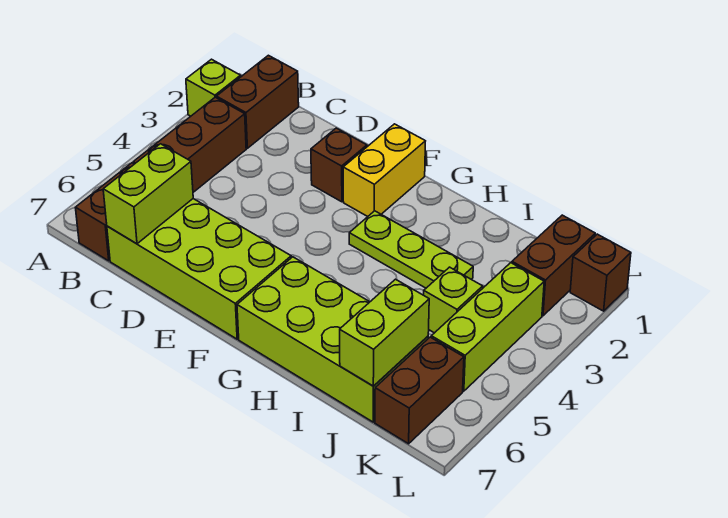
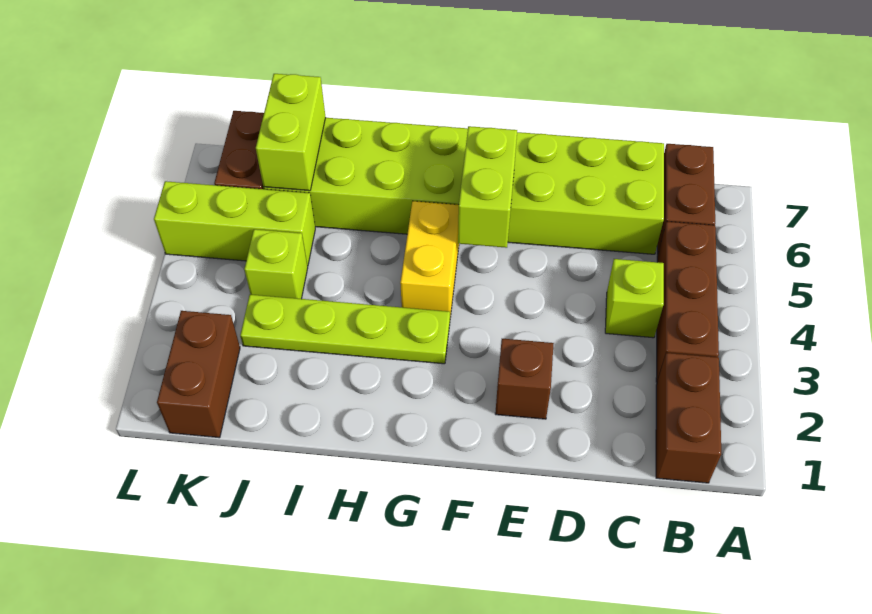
lime brick A2 level 1 -> lime brick C4 level 1
lime brick C6:C7 level 2 -> lime brick F5:F6 level 2
yellow brick F1:F2 level 1 -> yellow brick G4:G5 level 1
lime plate G3:I3 level 1 -> lime plate G3:J3 level 1
lime brick K3:K5 level 1 -> lime brick J5:L5 level 1
brown brick L1 level 1 -> none

